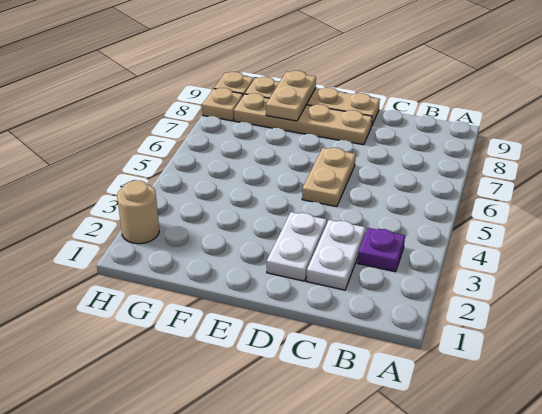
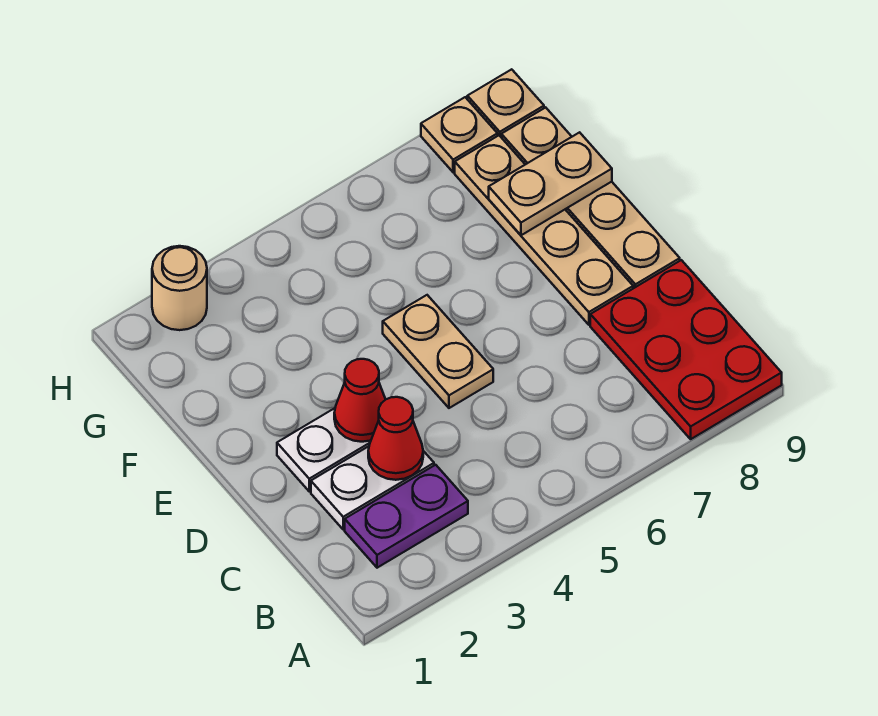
none -> red plate A8:C9 level 1
purple plate B3 level 1 -> purple plate B2:B3 level 1
none -> red cone C3 level 2
none -> red cone D3 level 2
tan plate D5:D6 level 1 -> tan plate D5:E5 level 1

